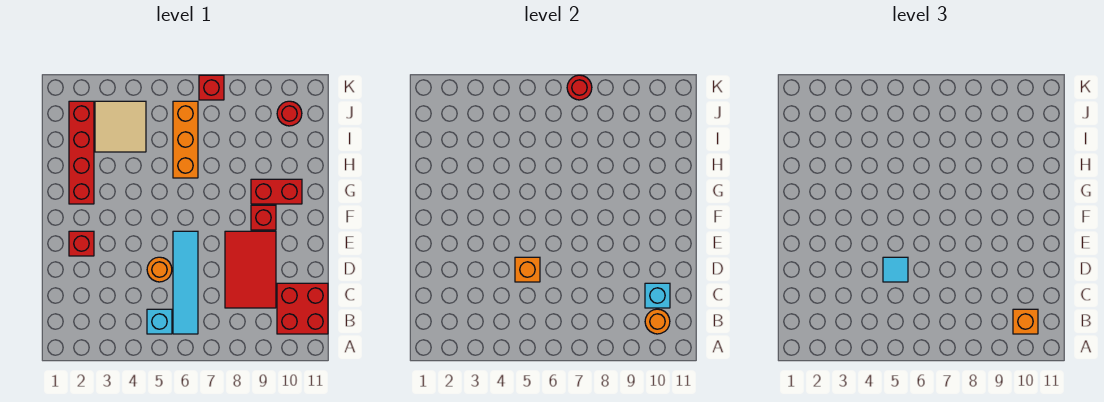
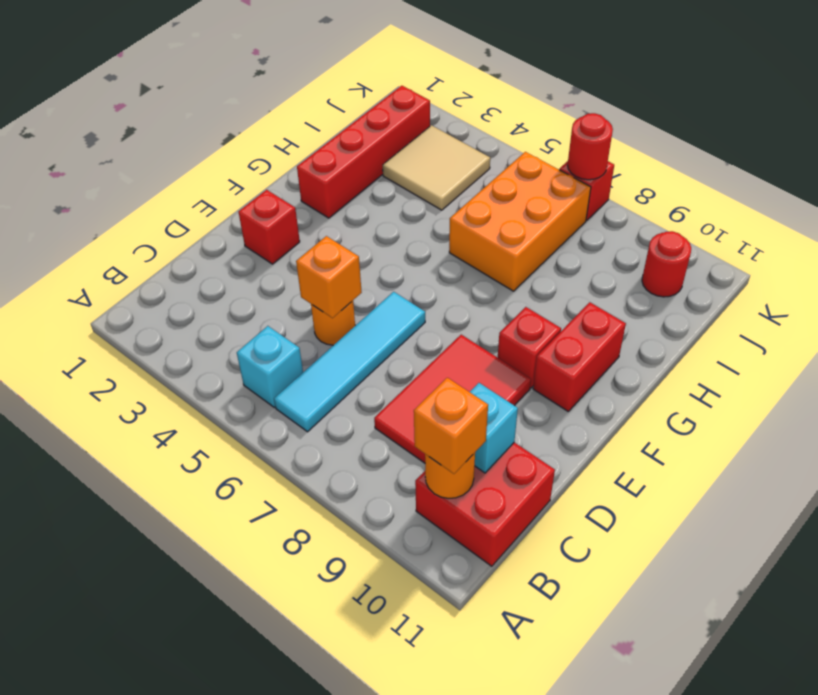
cyan tile D5 level 3 -> none
red brick G9:G10 level 1 -> red brick F10:G10 level 1
orange brick H6:J6 level 1 -> orange brick H6:J7 level 1

